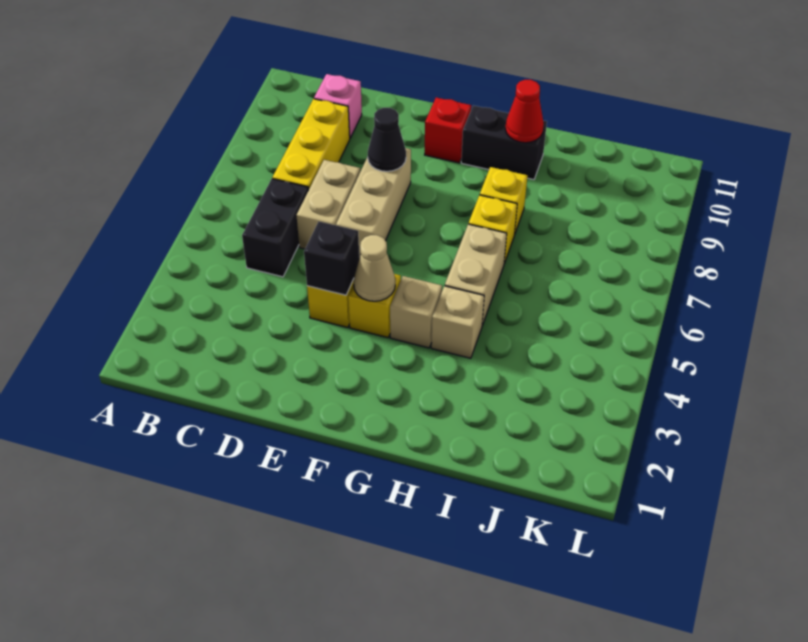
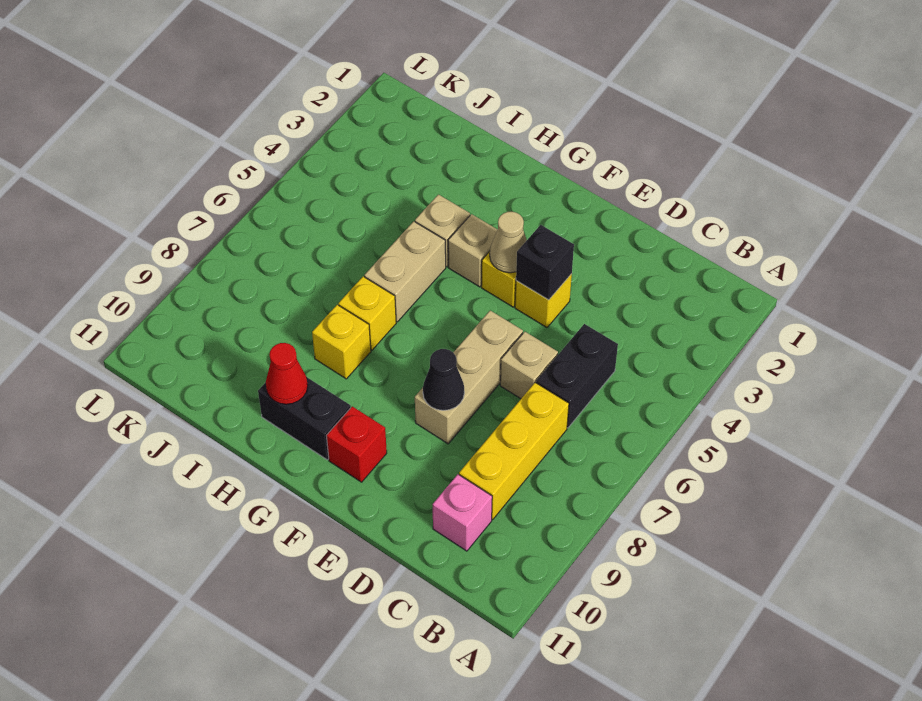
tan brick D6:D7 level 1 -> tan brick D6 level 1

